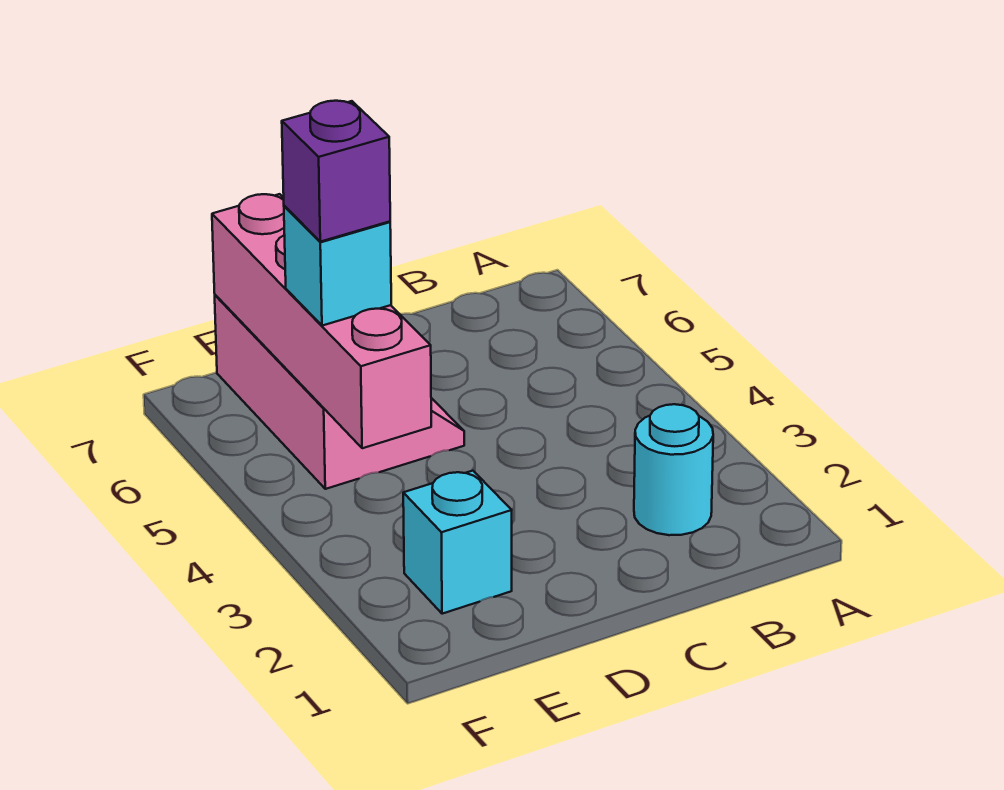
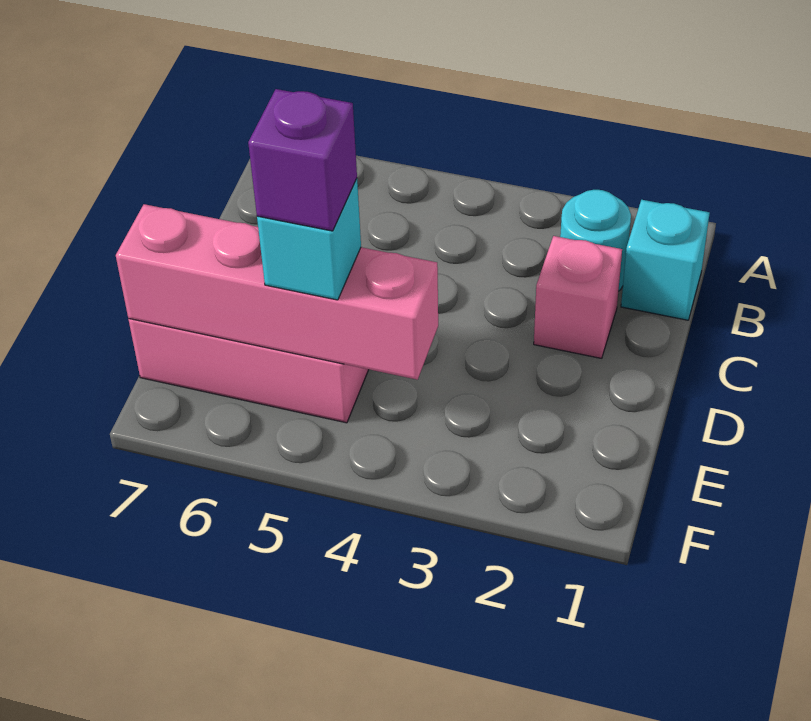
none -> pink brick C2 level 1
cyan brick E2 level 1 -> cyan brick B1 level 1

